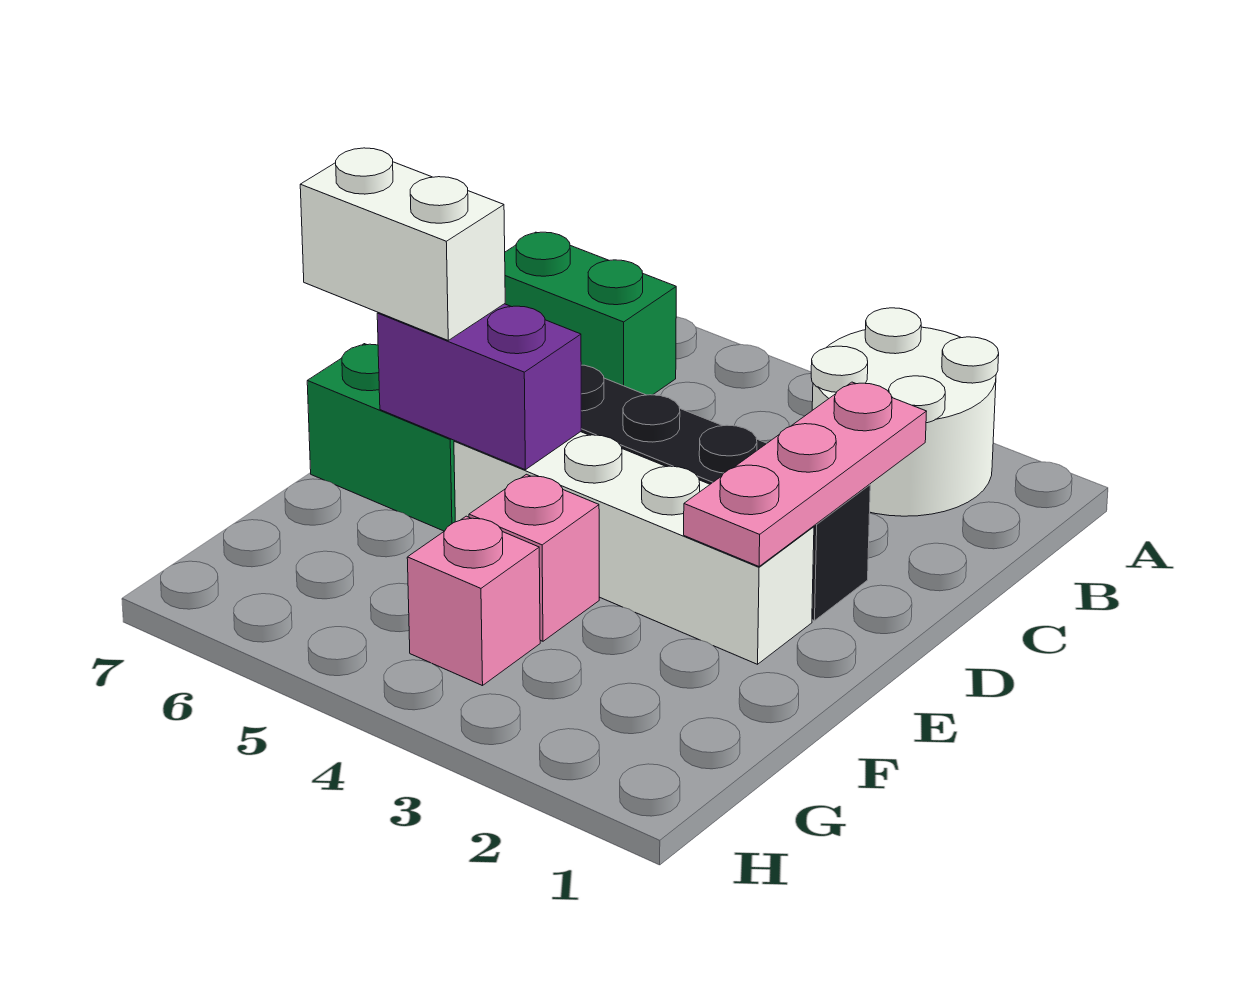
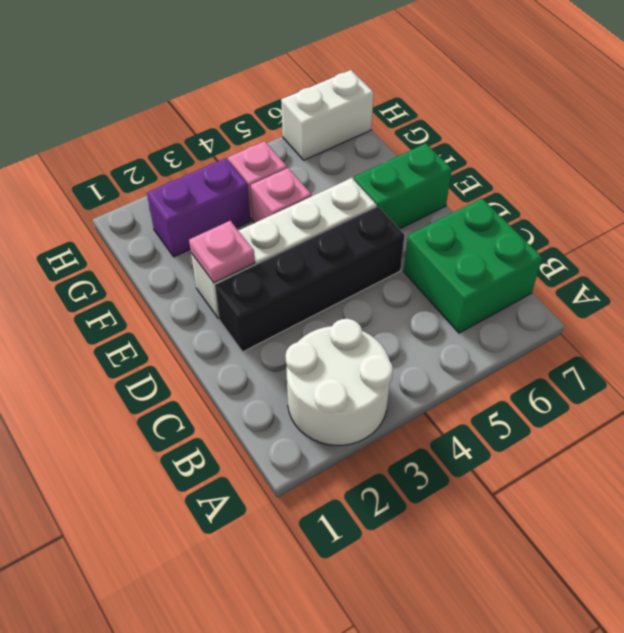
green brick B6:B7 level 1 -> green brick B6:C7 level 1
pink plate C2:E2 level 2 -> pink plate E2 level 2
purple brick E5:E6 level 2 -> purple brick G2:G3 level 1
white brick E6:E7 level 3 -> white brick H6:H7 level 1

